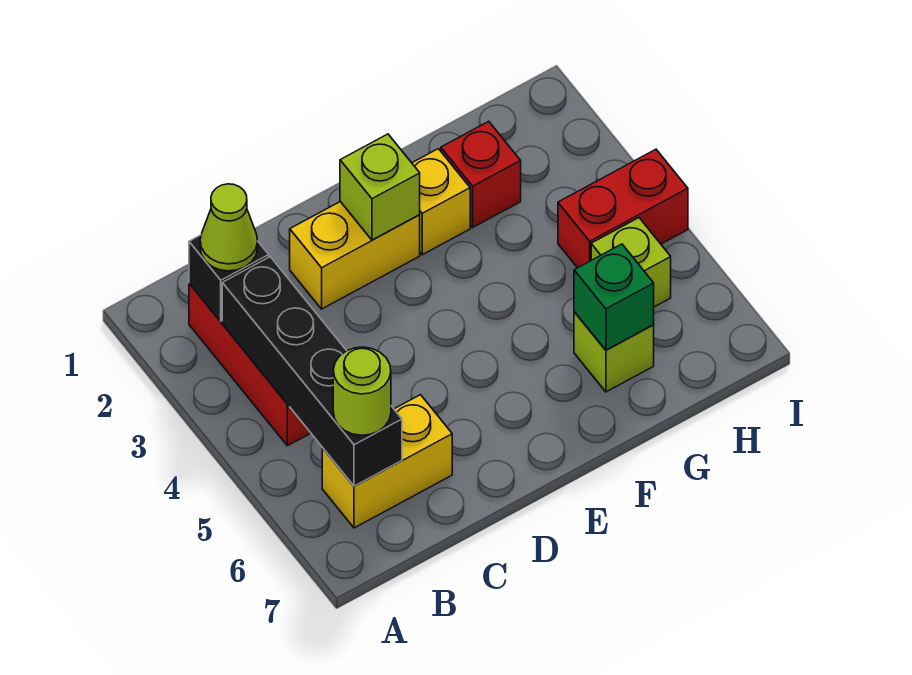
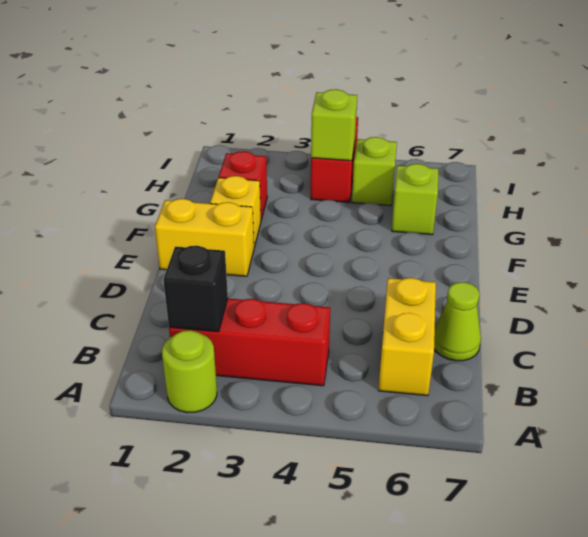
lime cone B2 level 3 -> lime cone C7 level 1
black brick B3:B6 level 2 -> none
lime round brick B6 level 3 -> lime round brick A2 level 1
yellow brick D2:E2 level 1 -> yellow brick E1:E2 level 1
lime brick E2 level 2 -> lime brick H4 level 2
green brick G6 level 2 -> none

